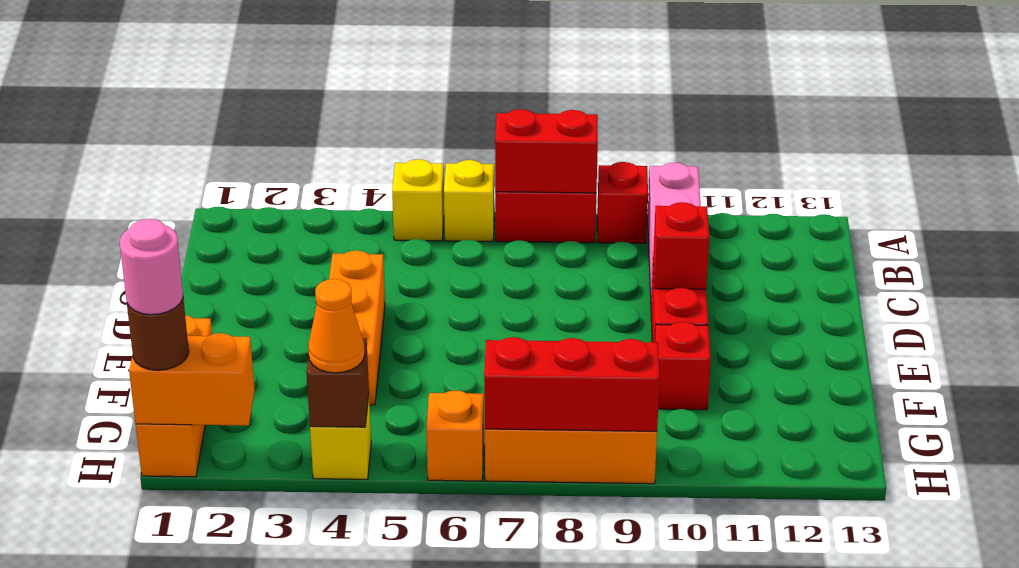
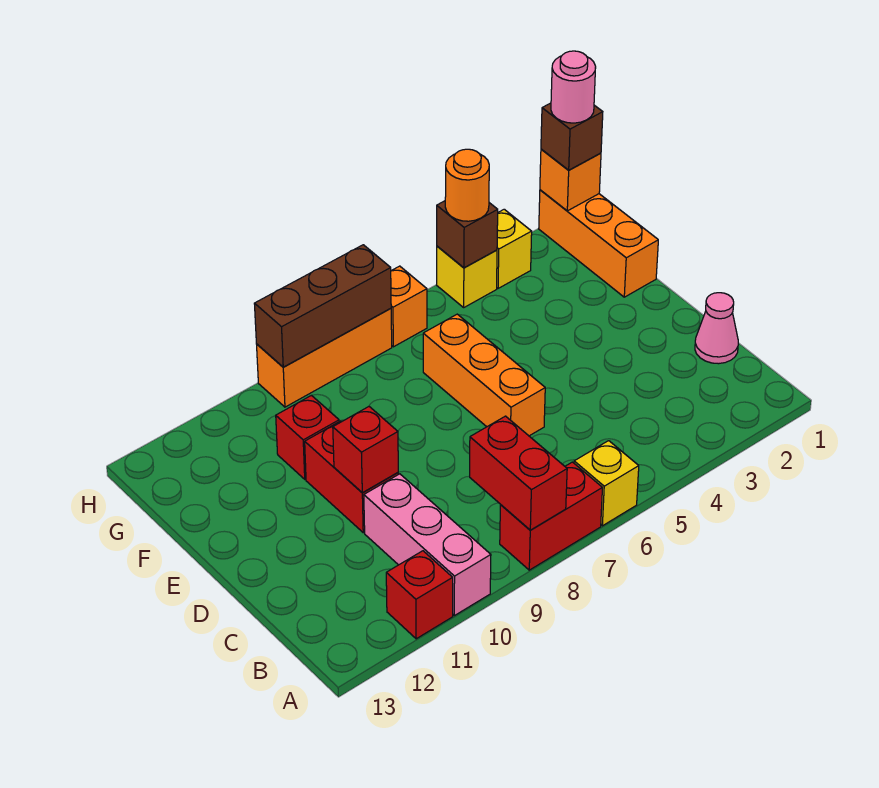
yellow brick A5 level 1 -> yellow brick H3 level 1
red brick A7:A8 level 2 -> red brick A8:B8 level 2
red brick A9 level 1 -> red brick A11 level 1
none -> pink cone C1 level 1
orange brick D4:F4 level 1 -> orange brick D6:F6 level 1
orange brick H1:H2 level 2 -> orange brick H1 level 2
brown round brick H1 level 3 -> brown brick H1 level 3
orange cone H4 level 3 -> orange round brick H4 level 3
red brick H7:H9 level 2 -> brown brick H7:H9 level 2

